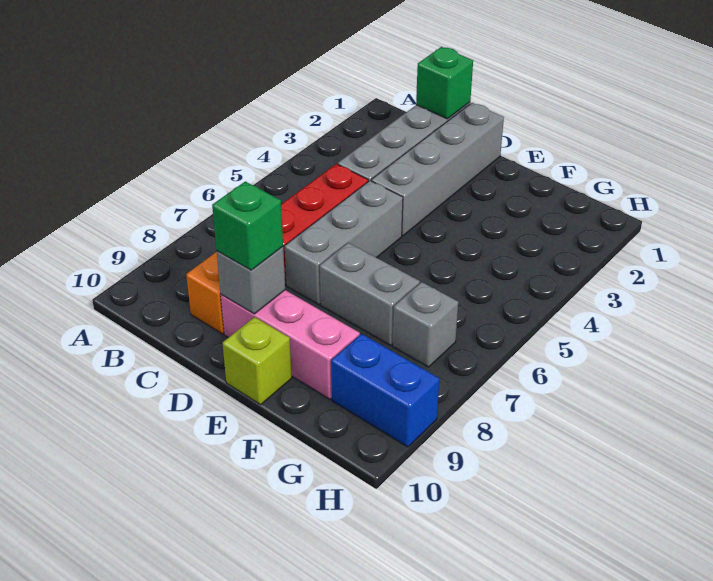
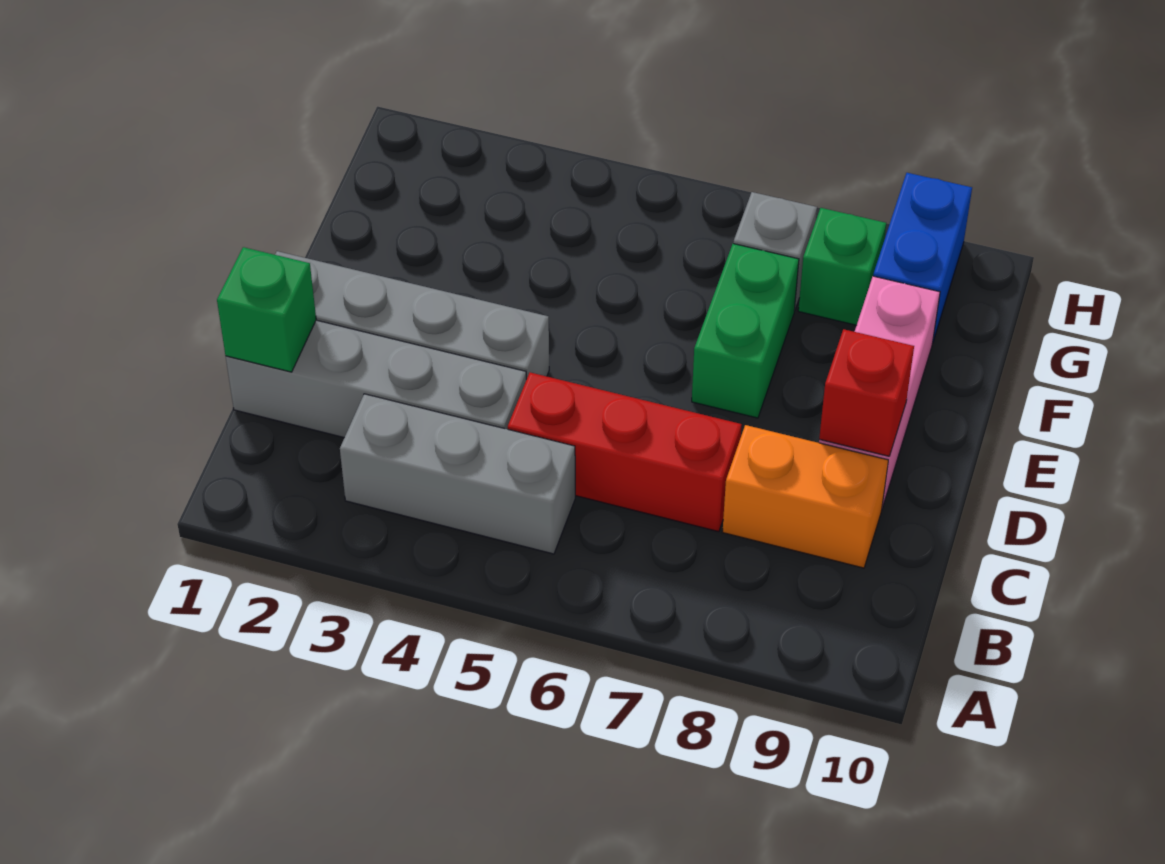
grey brick D5:D7 level 1 -> grey brick B3:B5 level 1
grey brick D9 level 2 -> red brick D9 level 2
green brick D9 level 3 -> green brick G8 level 1
grey brick E7:F7 level 1 -> green brick E7:F7 level 1
lime brick E10 level 1 -> none

